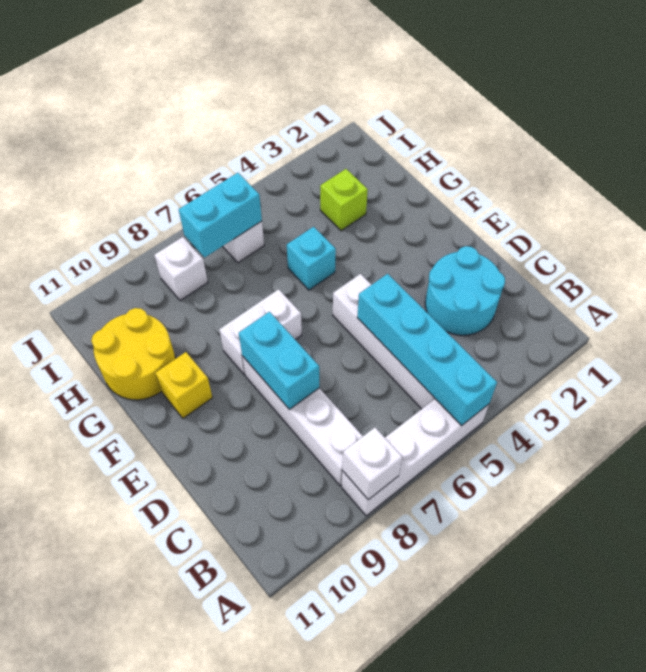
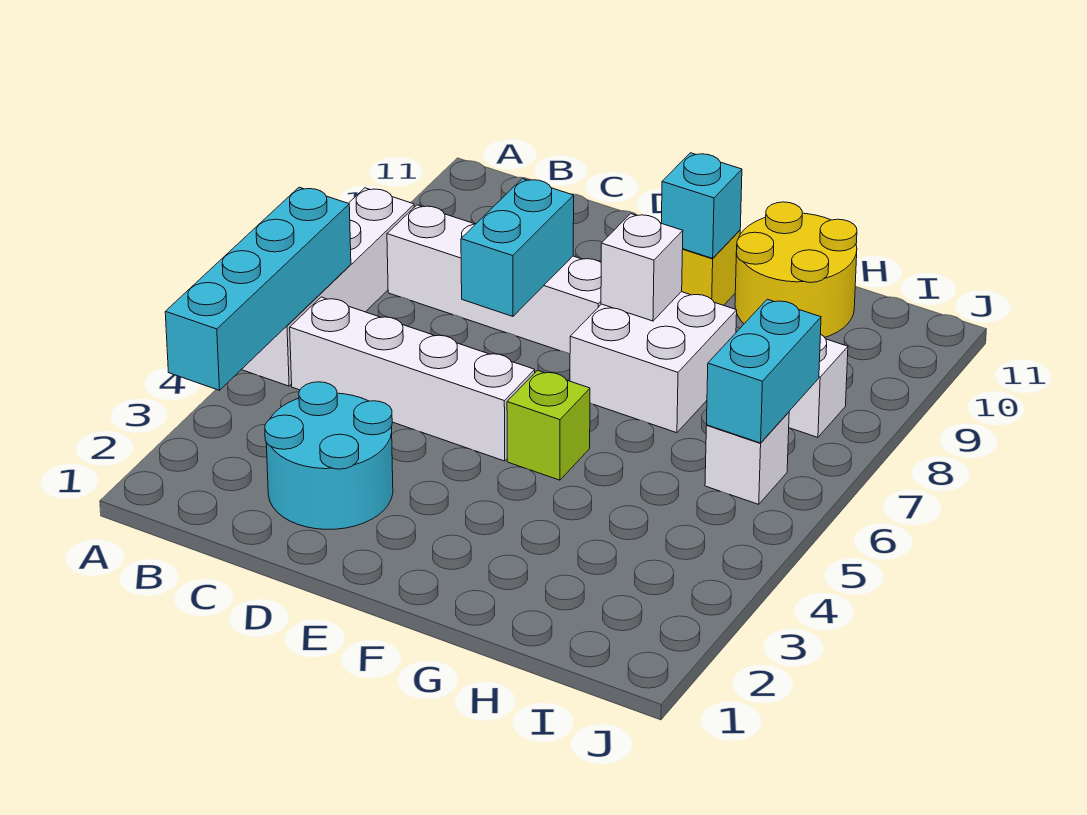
cyan brick A5:D5 level 2 -> cyan brick A3:A6 level 2
white brick A8 level 2 -> white brick F8 level 2
cyan brick D8:E8 level 2 -> cyan brick D7:D8 level 2
white brick F7:F8 level 1 -> white brick F7:G8 level 1
cyan brick G5 level 1 -> cyan brick F10 level 2
lime brick H3 level 1 -> lime brick F5 level 1

